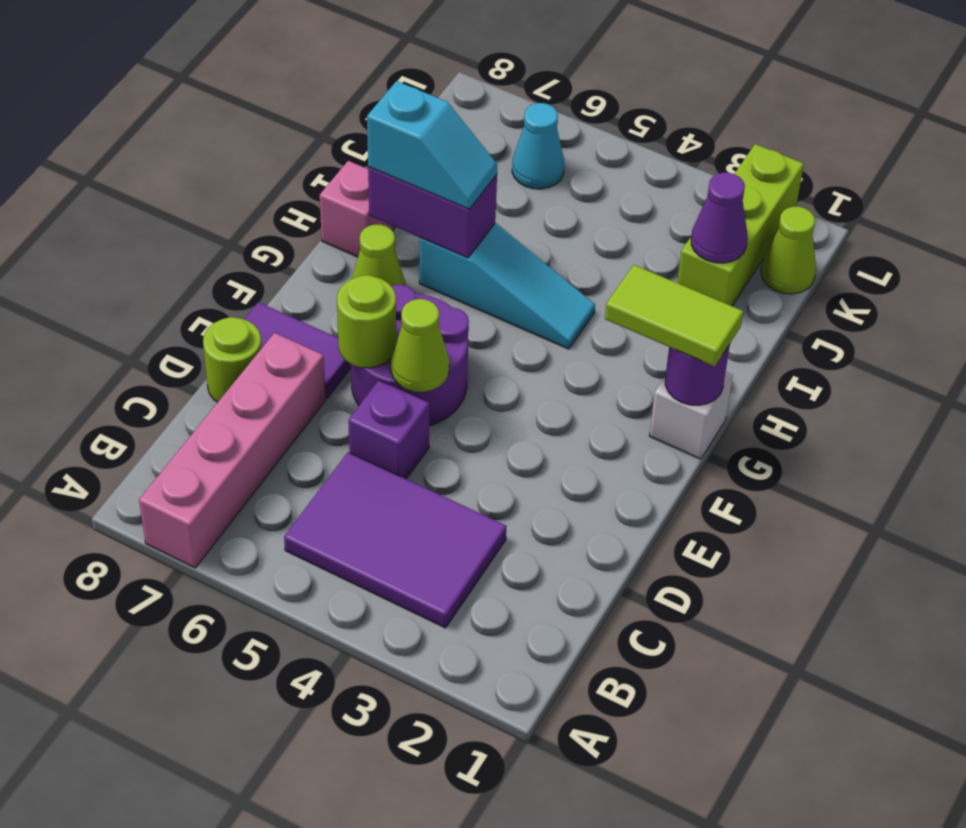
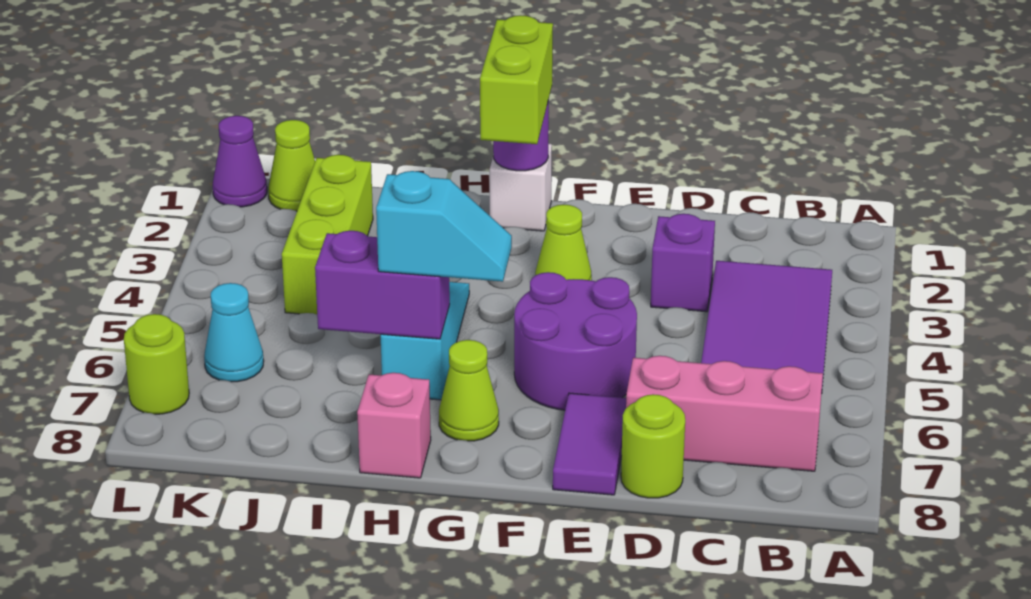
pink brick A7:D7 level 1 -> pink brick B7:D7 level 1
purple brick D5 level 1 -> purple brick D3 level 1
lime cone E5 level 2 -> lime cone F3 level 1
lime round brick E6 level 2 -> lime round brick L7 level 1
lime tile G1:G2 level 3 -> lime brick G1:G2 level 3
purple brick H6:H7 level 2 -> purple brick H6:I6 level 2
cyan slope H6:H7 level 3 top 7 -> cyan slope G6:H6 level 3 top H
lime brick J2:L2 level 1 -> lime brick J2:J4 level 1
purple cone J2 level 2 -> purple cone L1 level 1

